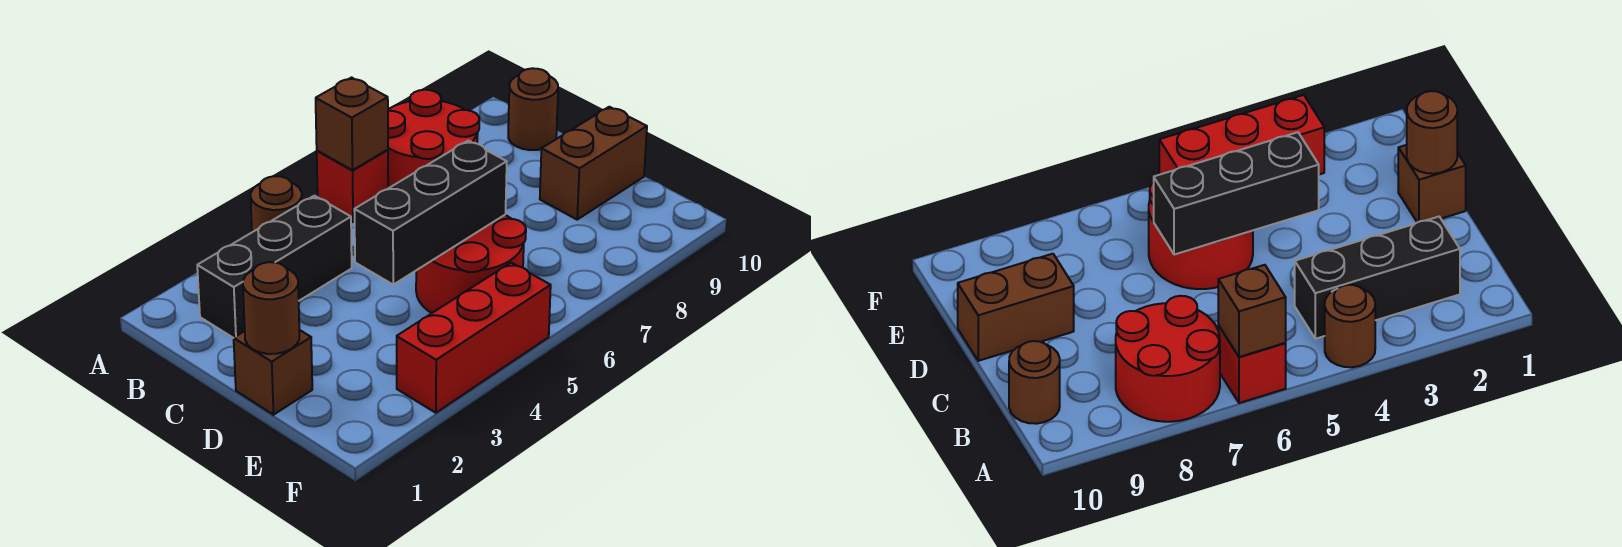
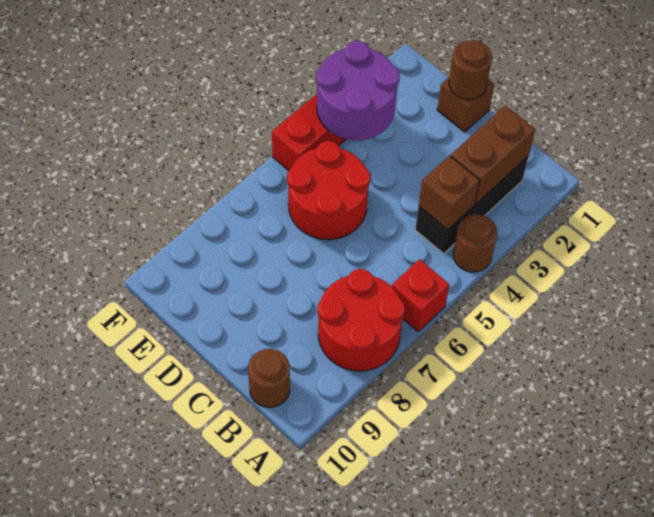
brown brick A6 level 2 -> brown brick B4 level 2
black brick D4:D6 level 2 -> none
brown brick D9:D10 level 1 -> brown brick B2:B3 level 2
none -> purple round brick E3:F4 level 2

